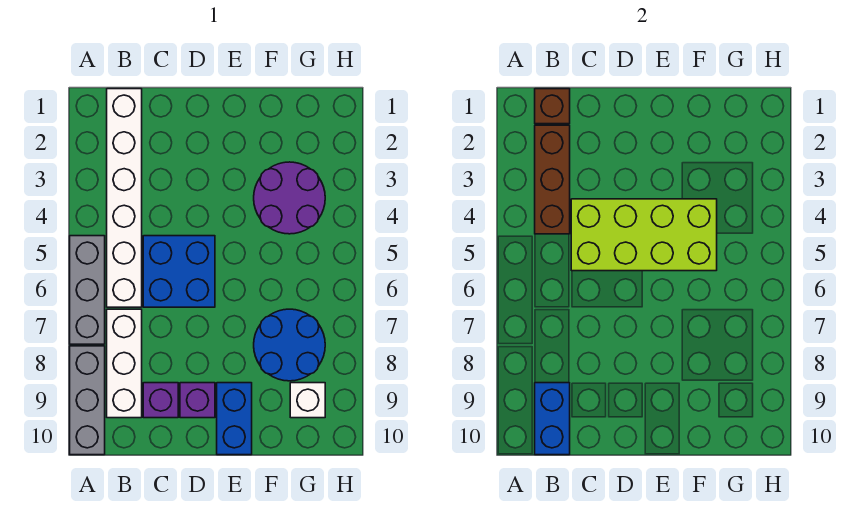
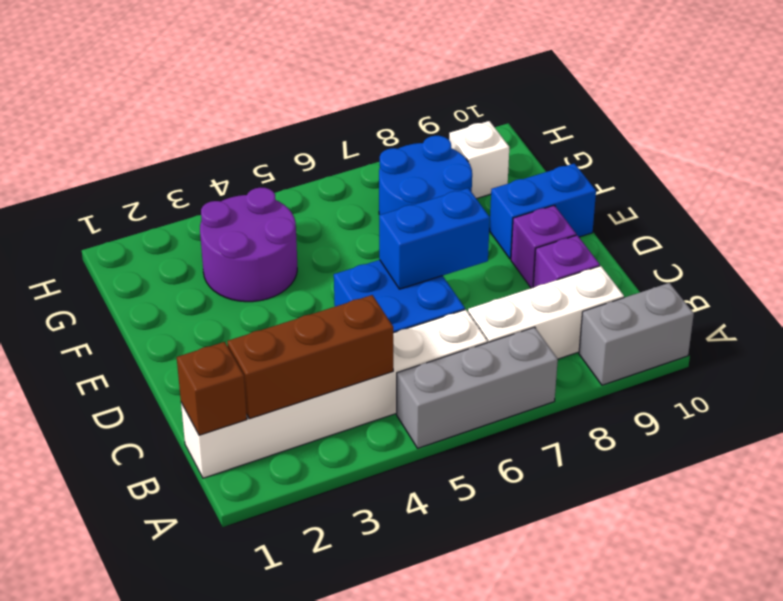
grey brick A8:A10 level 1 -> grey brick A9:A10 level 1
blue brick B9:B10 level 2 -> blue brick D6:D7 level 2
lime brick C4:F5 level 2 -> none

